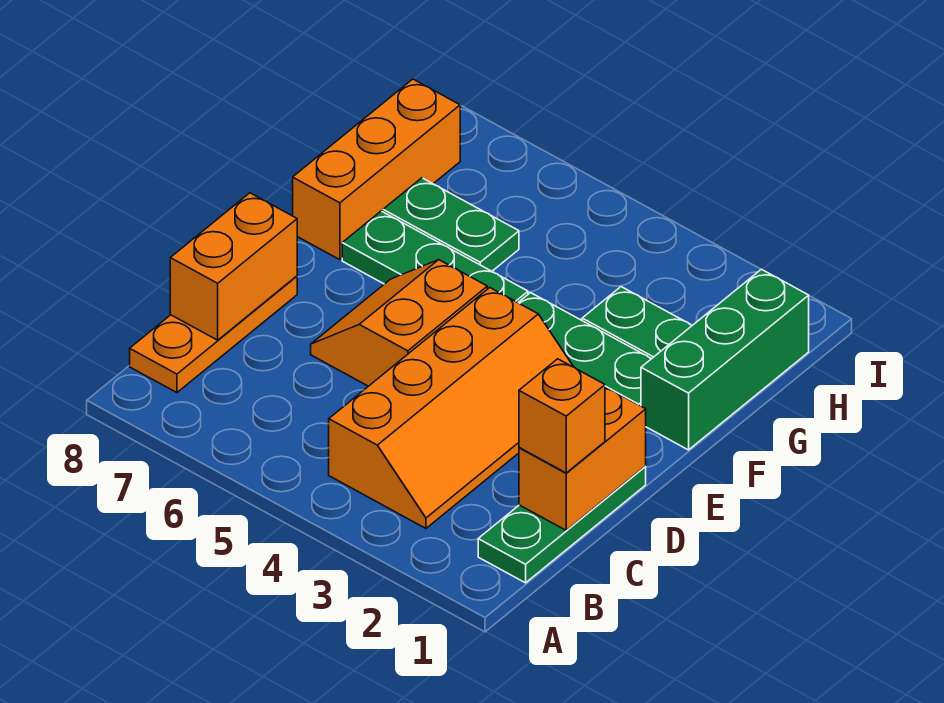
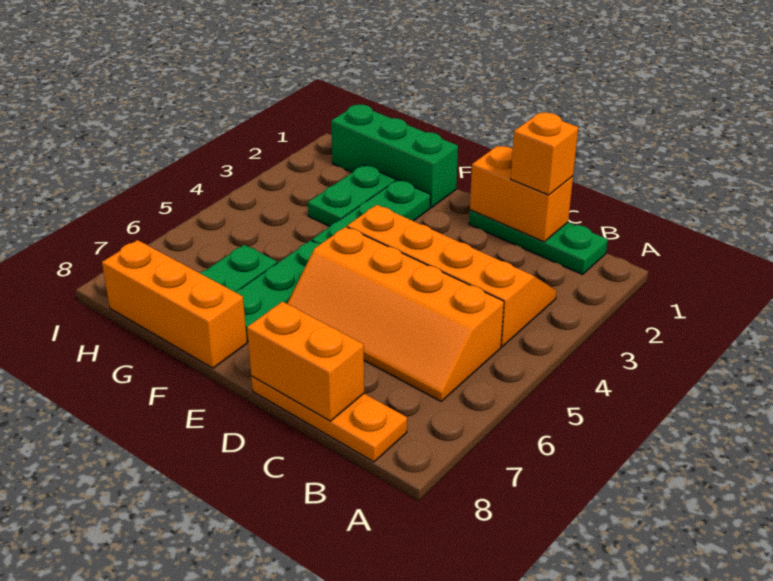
orange slope D5:E6 level 1 top 5 -> orange slope B5:E6 level 1 top 5

